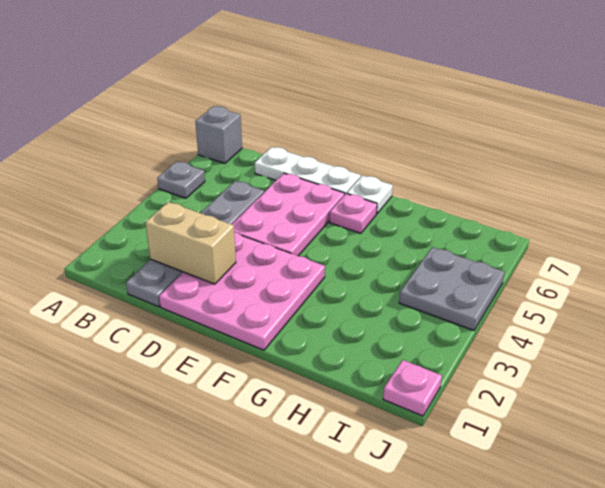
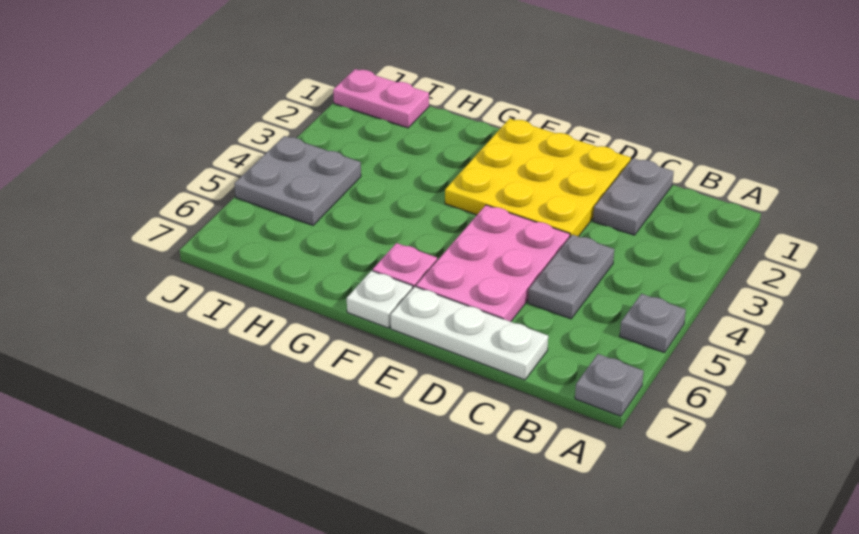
grey brick A7 level 1 -> grey plate A7 level 1
tan brick C2:D2 level 2 -> none
pink plate D1:F3 level 1 -> yellow plate D1:F3 level 1
pink plate J1 level 1 -> pink plate I1:J1 level 1

